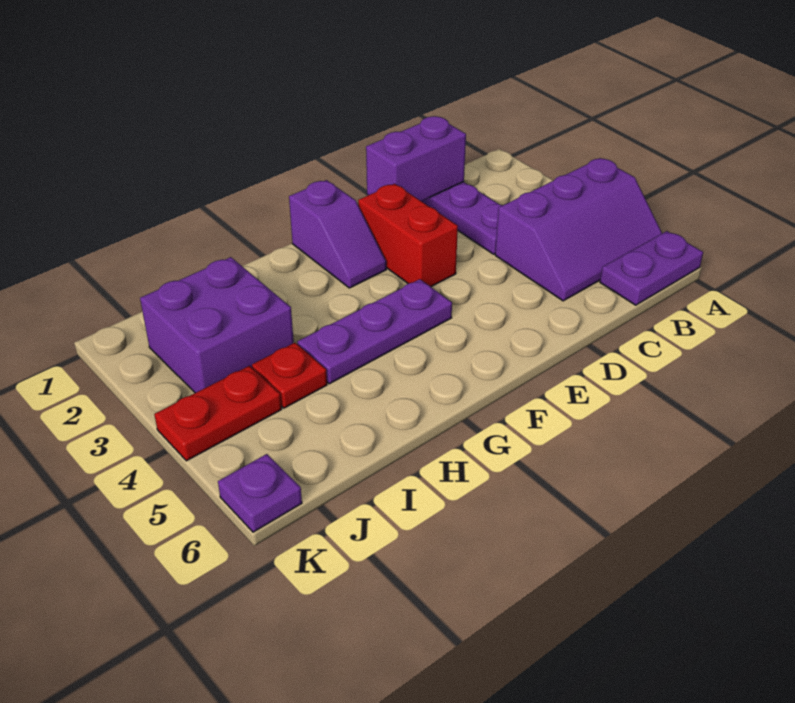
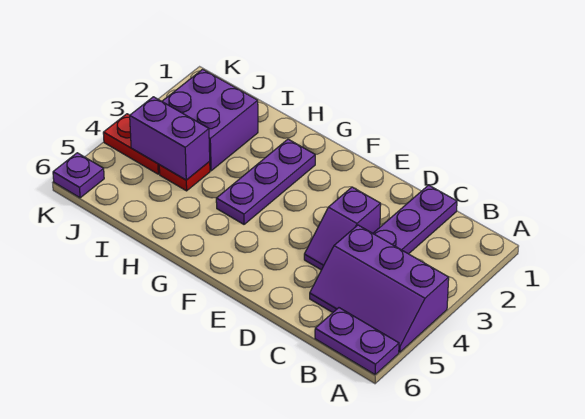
purple brick C1:D1 level 2 -> purple brick I4:J4 level 2
red brick E2:E3 level 1 -> none
purple slope F1:F2 level 1 top 1 -> purple slope D3:D4 level 1 top 3
purple plate F4:H4 level 1 -> purple plate G2:G4 level 1

